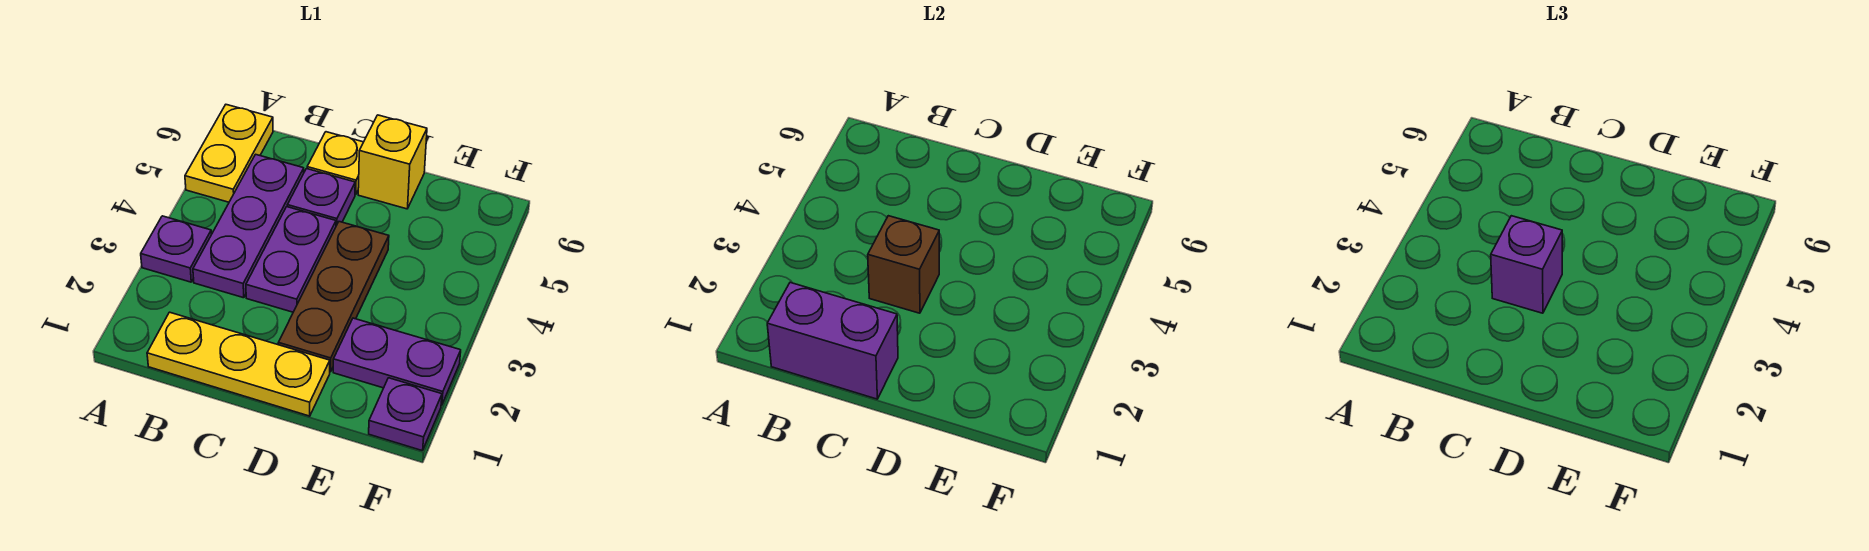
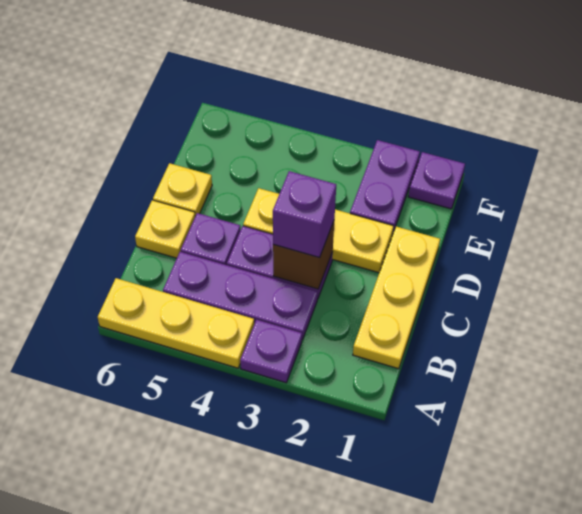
yellow plate A5:A6 level 1 -> yellow plate A4:A6 level 1
purple brick B1:C1 level 2 -> none
brown plate D2:D4 level 1 -> yellow plate D2:D4 level 1
yellow brick D6 level 1 -> yellow plate D6 level 1

